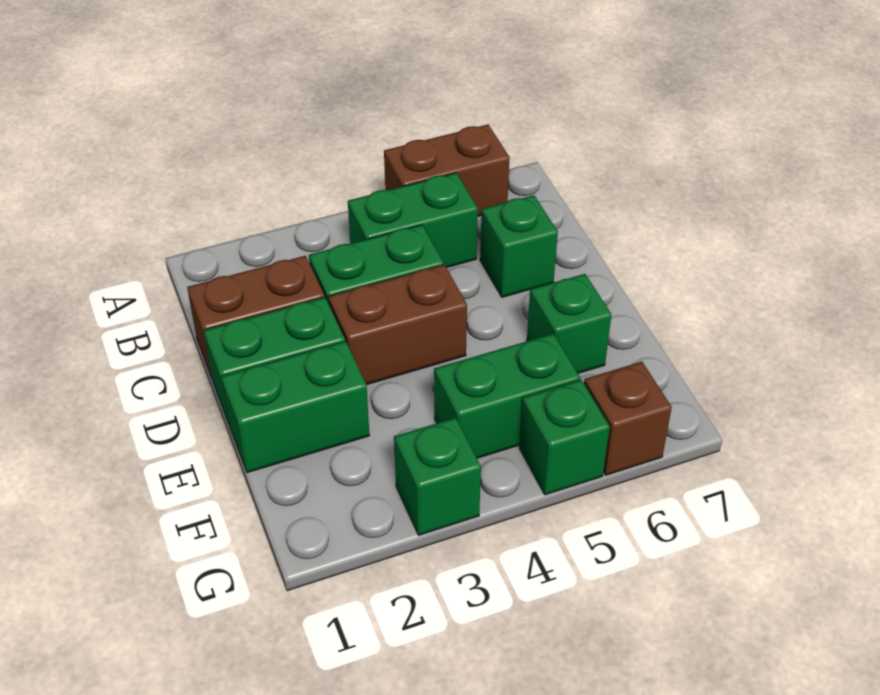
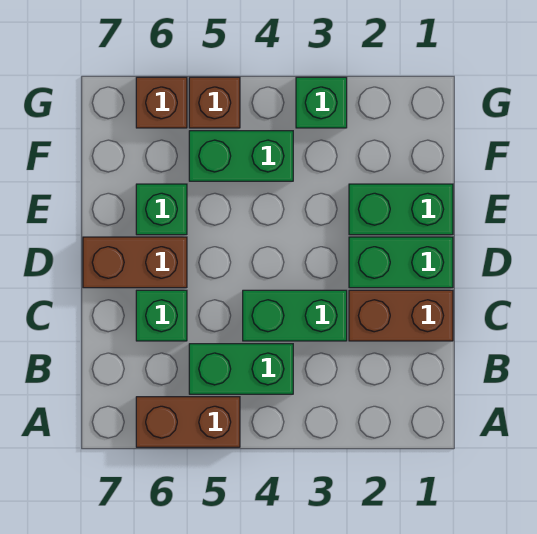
brown brick D3:D4 level 1 -> brown brick D6:D7 level 1
green brick G5 level 1 -> brown brick G5 level 1

